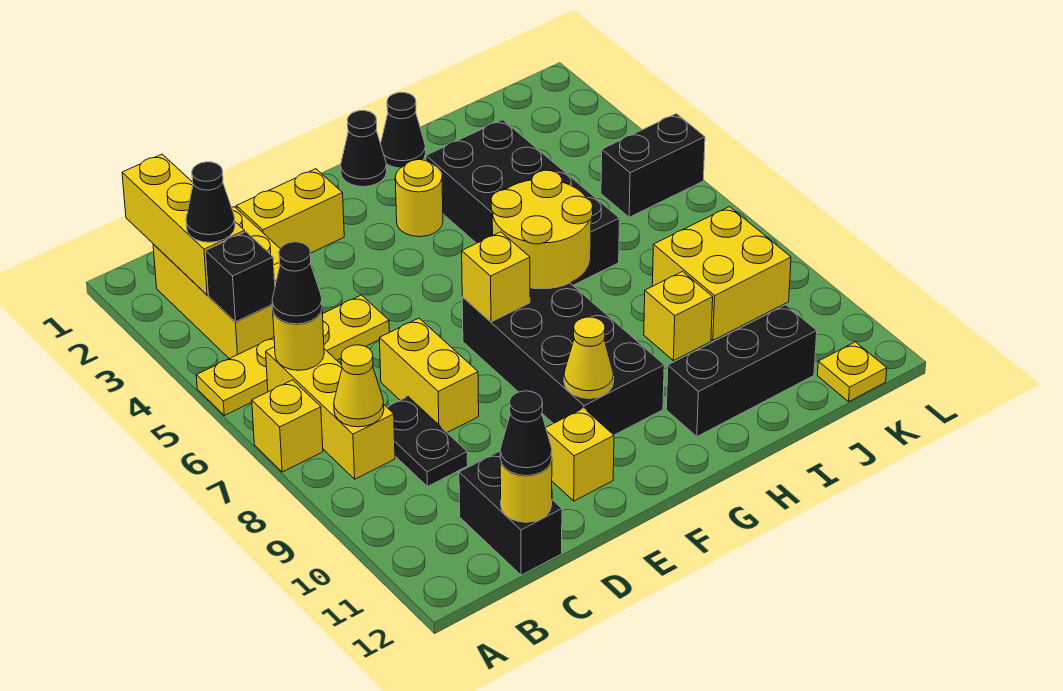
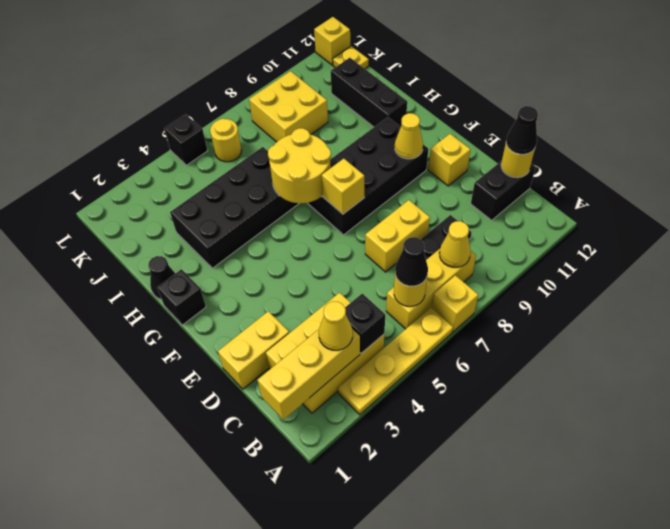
yellow plate A5:D5 level 1 -> yellow plate A3:A6 level 1
black cone B3 level 3 -> yellow cone B3 level 3
yellow brick D2:E2 level 1 -> yellow brick D1:D2 level 1
black cone G1 level 1 -> black brick G1 level 1
yellow round brick G3 level 1 -> yellow round brick K6 level 1
yellow brick I9 level 1 -> yellow brick L12 level 1
black brick K5:L5 level 1 -> black brick L5 level 1

